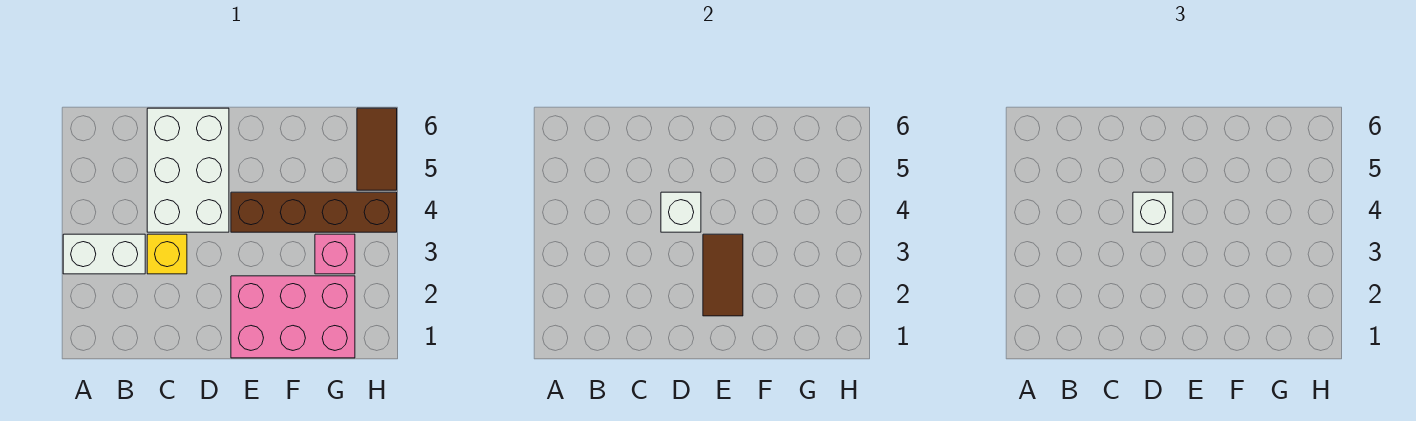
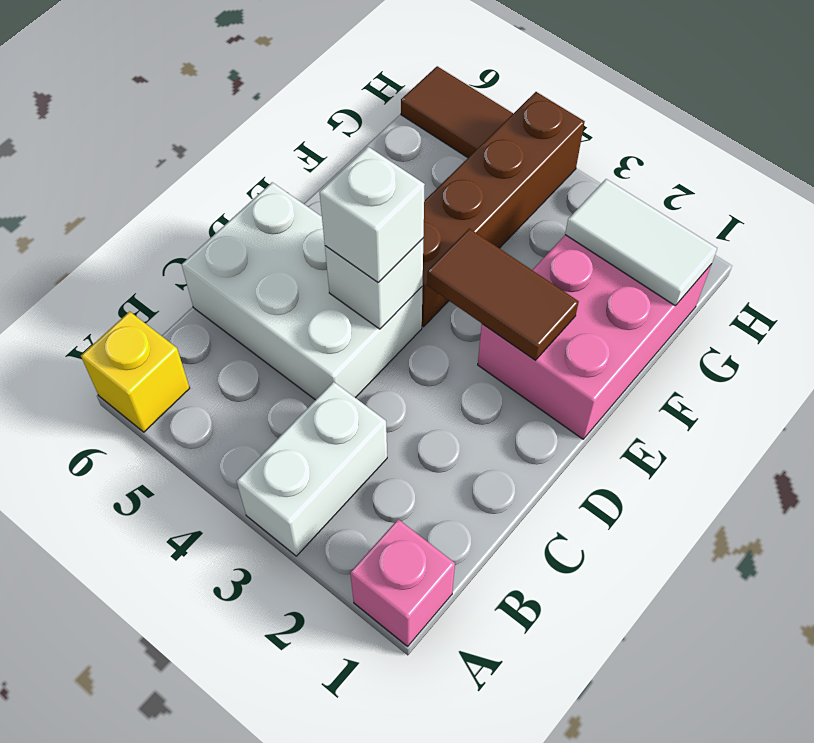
yellow brick C3 level 1 -> yellow brick A6 level 1
none -> white tile G1:G2 level 2
pink brick G3 level 1 -> pink brick A1 level 1

